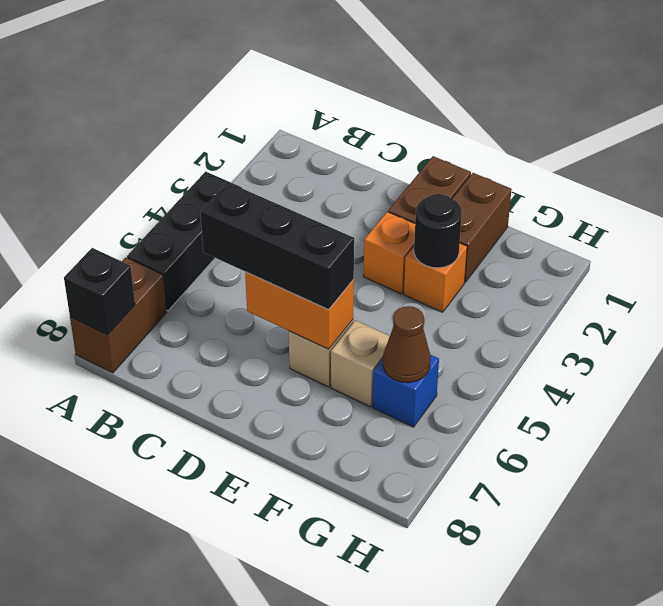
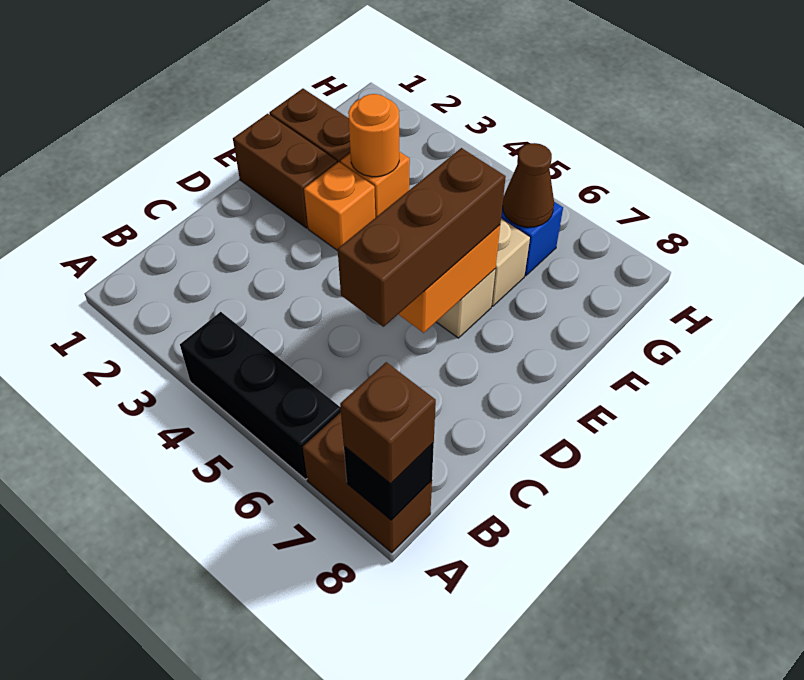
none -> brown brick A8 level 3
black brick C6:E6 level 3 -> brown brick C6:E6 level 3
black round brick F3 level 2 -> orange round brick F3 level 2

